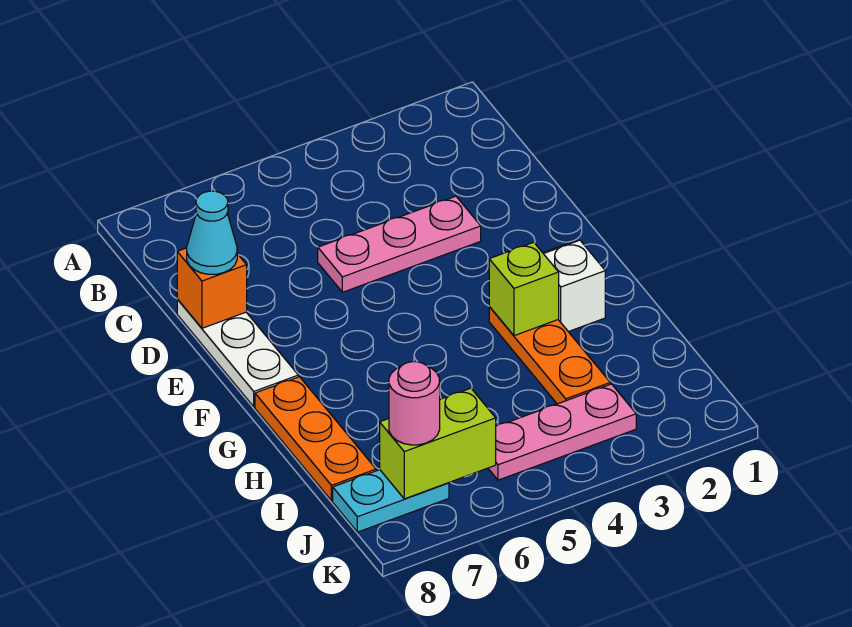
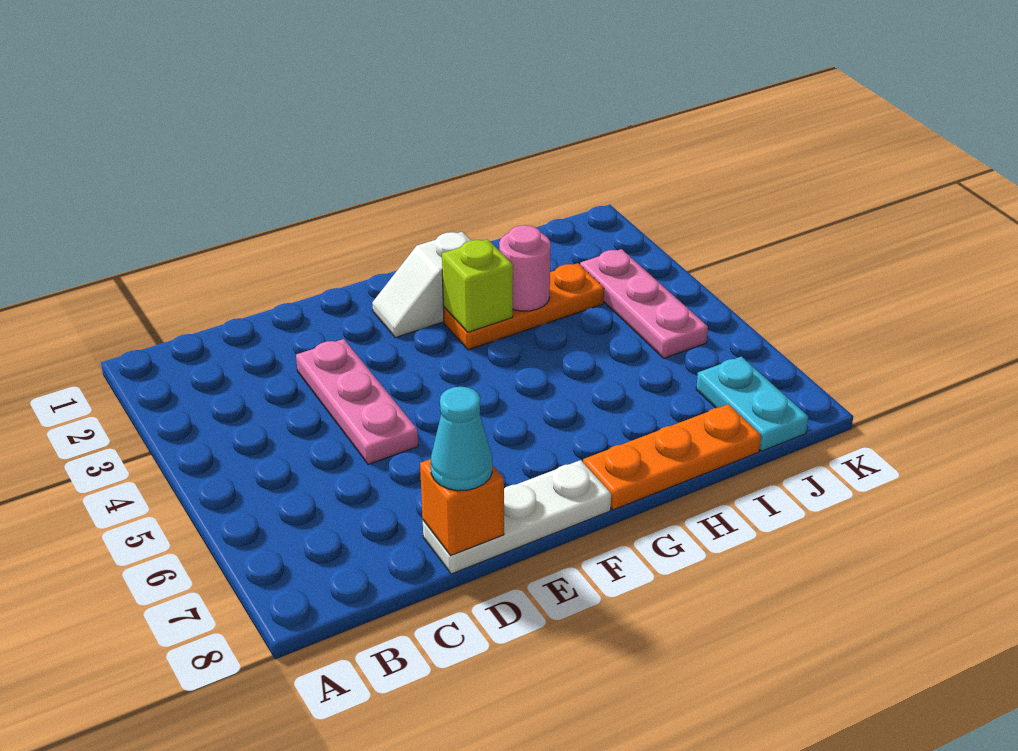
lime brick J6:J7 level 2 -> none
pink round brick J7 level 3 -> pink round brick H3 level 2

